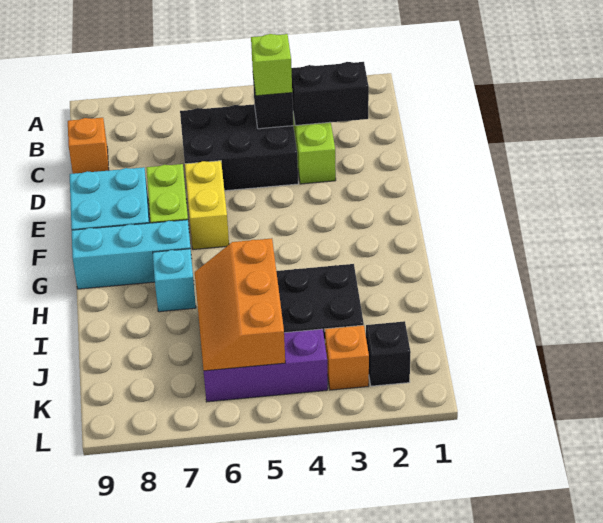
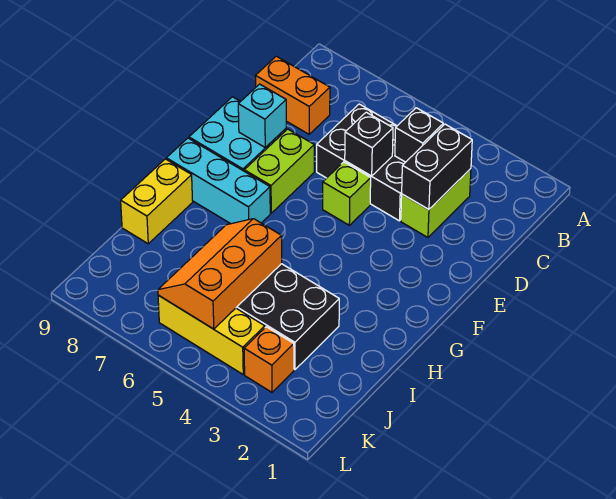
black brick C2:C3 level 2 -> black brick C3:D3 level 2
lime brick C4 level 3 -> lime brick E5 level 1
orange brick C9 level 1 -> orange brick C8:C9 level 1
yellow brick E6:F6 level 1 -> yellow brick H9:I9 level 1
cyan brick H7 level 1 -> cyan brick E8 level 2
black brick K2 level 1 -> black brick D5 level 2
purple brick K4:K6 level 1 -> yellow brick K4:K6 level 1

